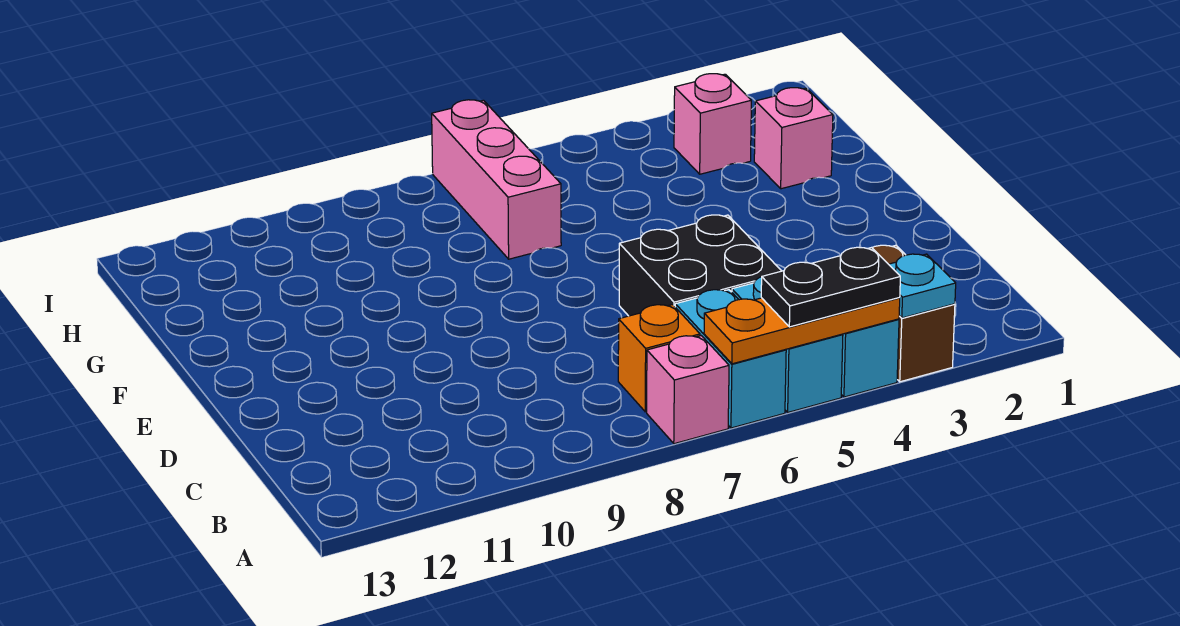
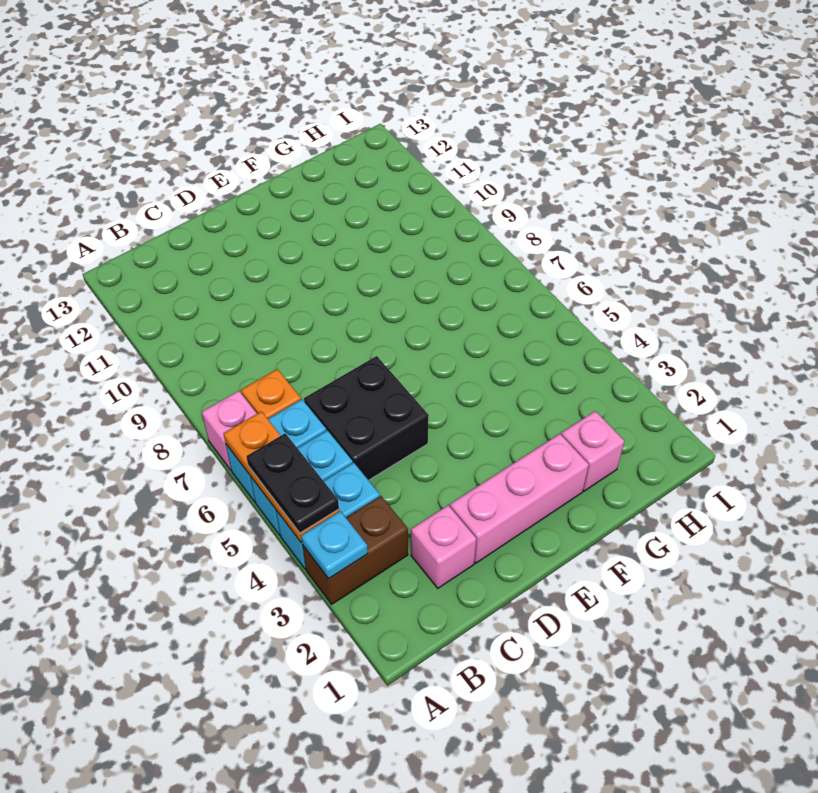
pink brick G7:I7 level 1 -> pink brick D2:F2 level 1
pink brick H3 level 1 -> pink brick C2 level 1

